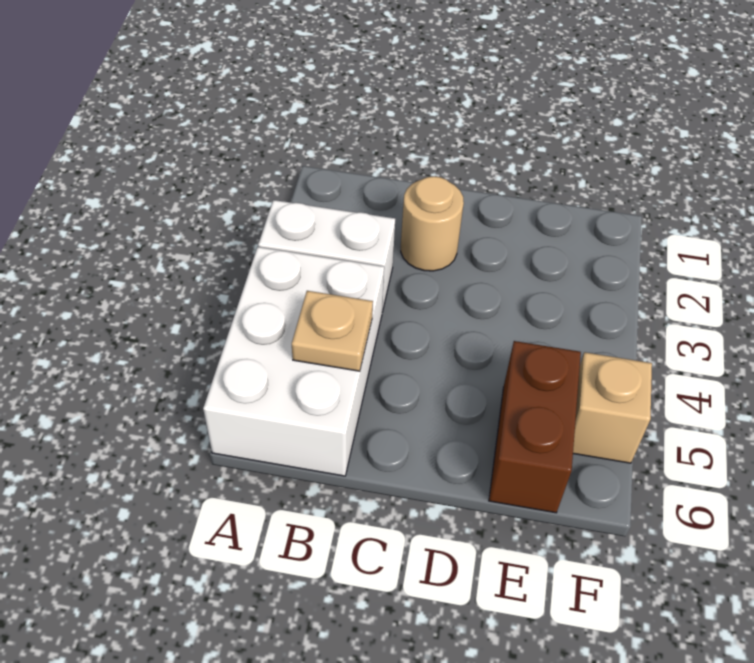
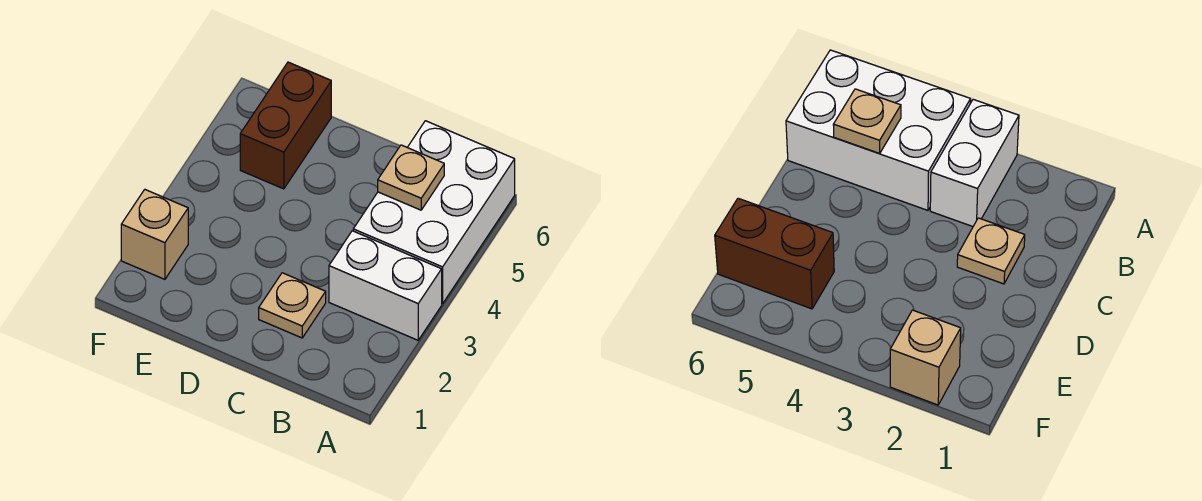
tan round brick C2 level 1 -> tan plate C2 level 1
tan brick F5 level 1 -> tan brick F2 level 1

